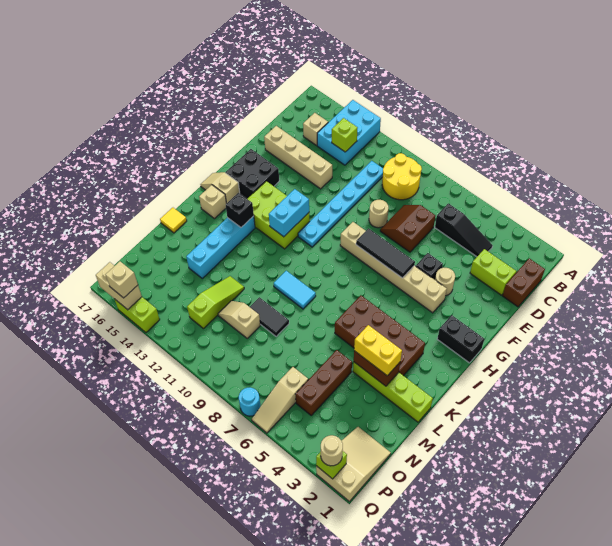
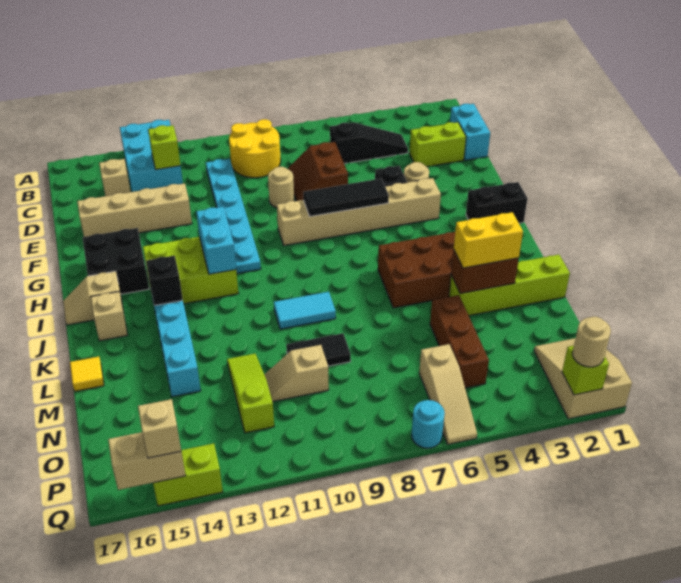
brown brick C1:D1 level 1 -> cyan brick C1:D1 level 1

